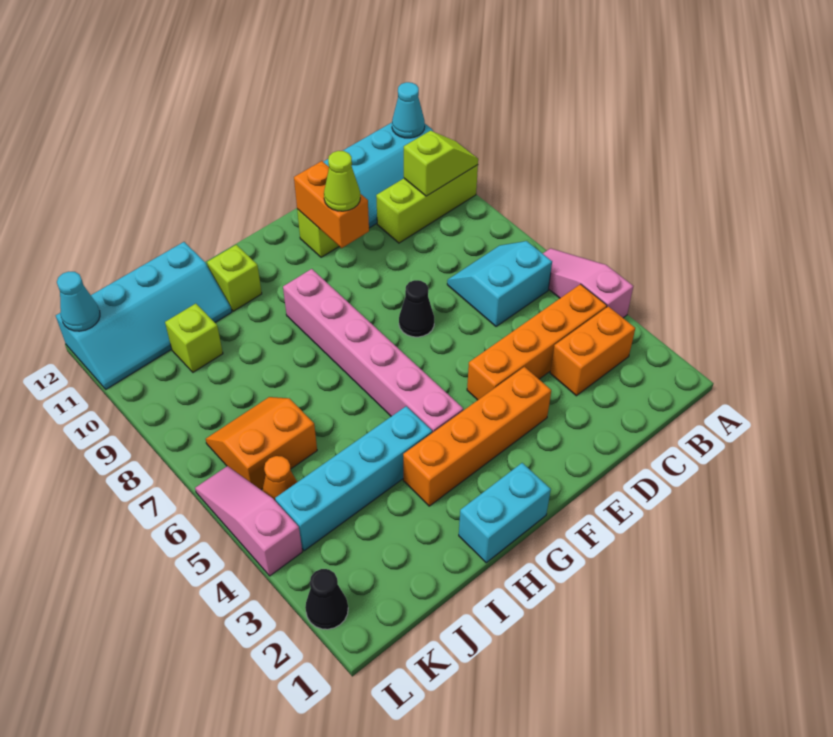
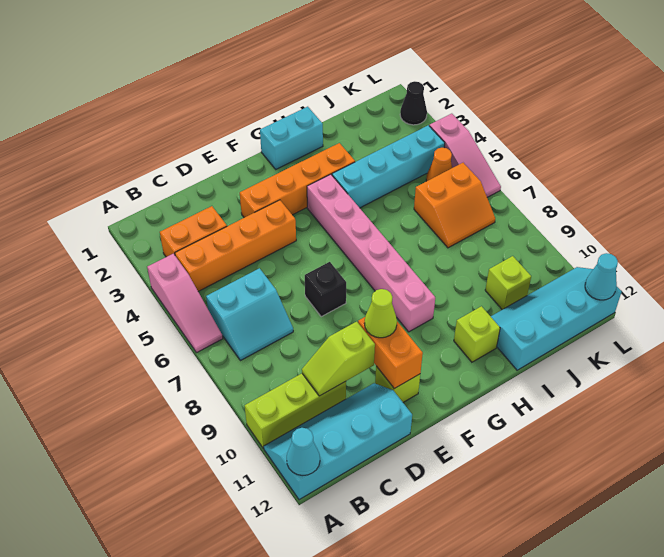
lime slope A10:B10 level 2 top B -> lime slope C10:D10 level 2 top D
black cone E7 level 1 -> black brick E7 level 1

